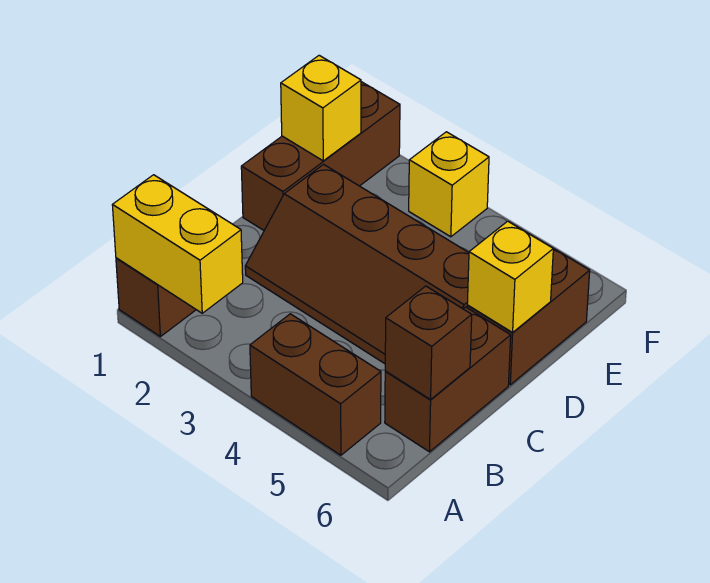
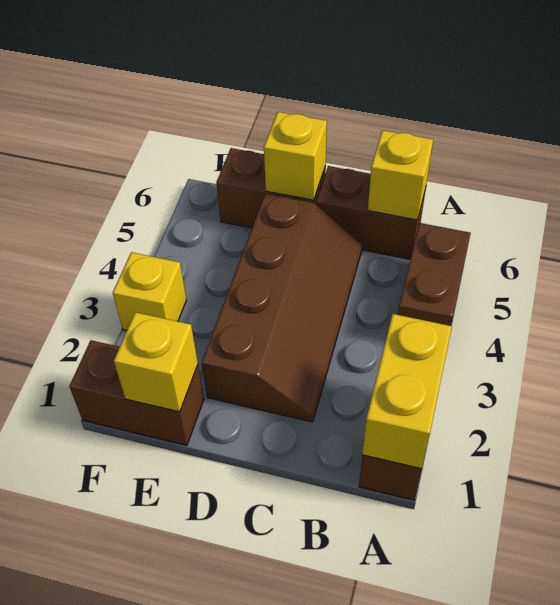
brown brick B6 level 2 -> yellow brick B6 level 2
brown brick D1:F1 level 1 -> brown brick E1:F1 level 1

